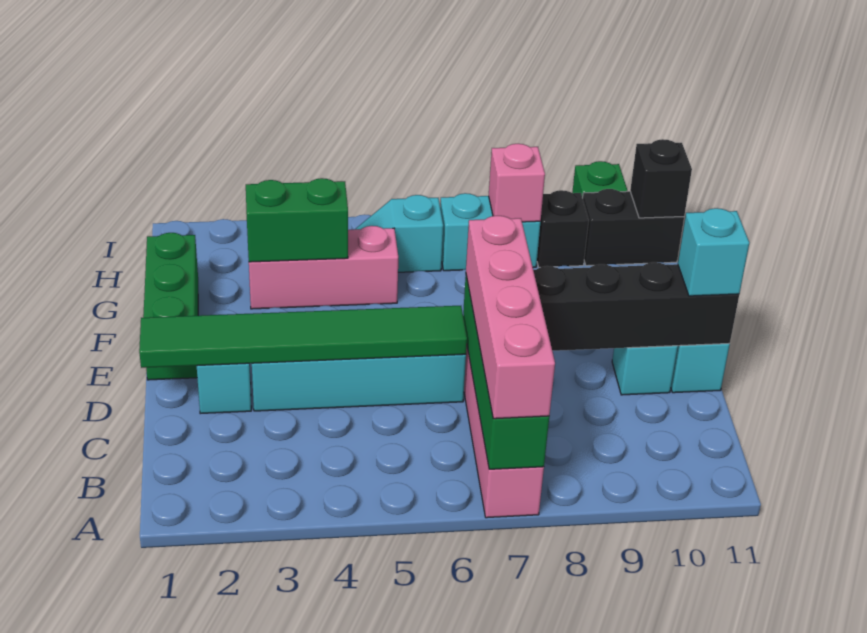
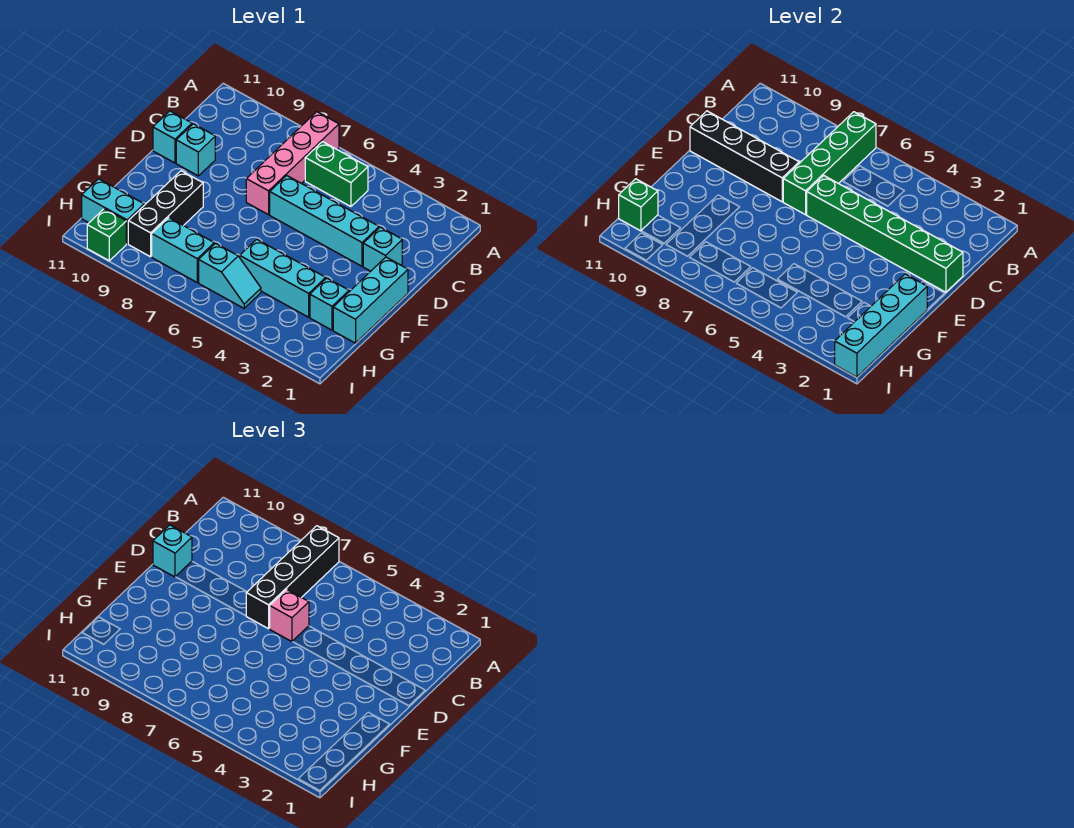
pink brick A7:D7 level 3 -> black brick A7:D7 level 3
green tile D1:D6 level 2 -> green brick D1:D6 level 2
green brick E1:G1 level 1 -> cyan brick E1:G1 level 1
none -> cyan brick F1:I1 level 2
none -> cyan brick G2 level 1
pink brick G3:G5 level 1 -> cyan brick G3:G5 level 1
green brick G3:G4 level 2 -> green brick B5:B6 level 1
pink brick H8 level 2 -> pink brick D6 level 3
black brick H9 level 1 -> black brick F9:H9 level 1
black brick H10:H11 level 1 -> cyan brick H10:H11 level 1
black brick H11 level 2 -> green brick H11 level 2

